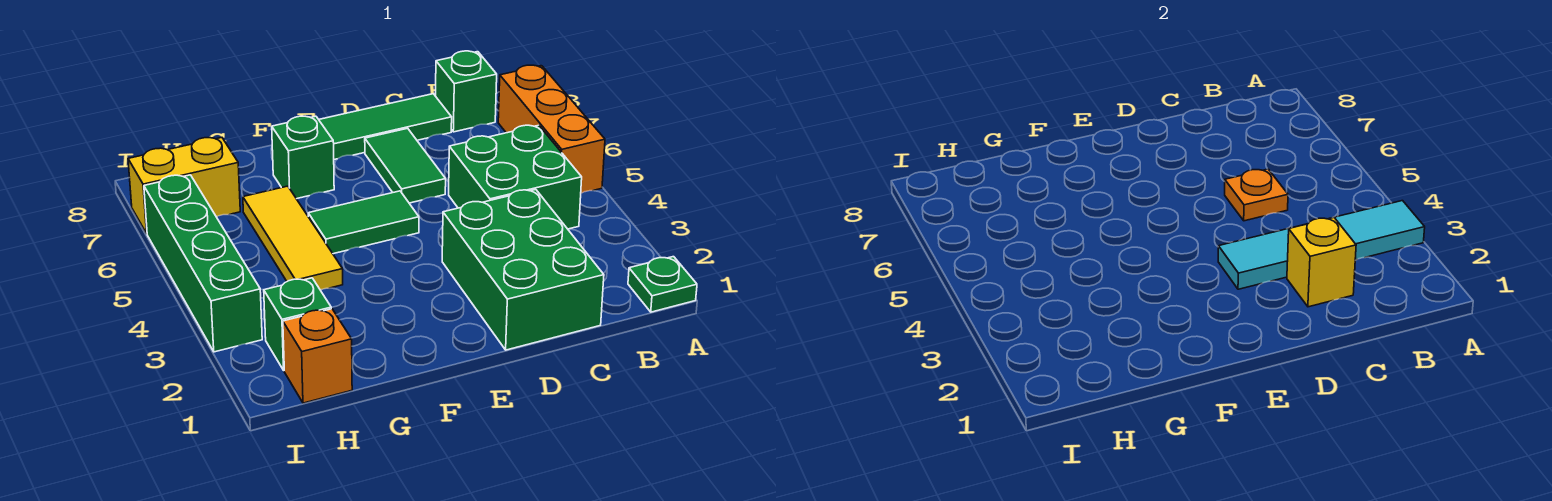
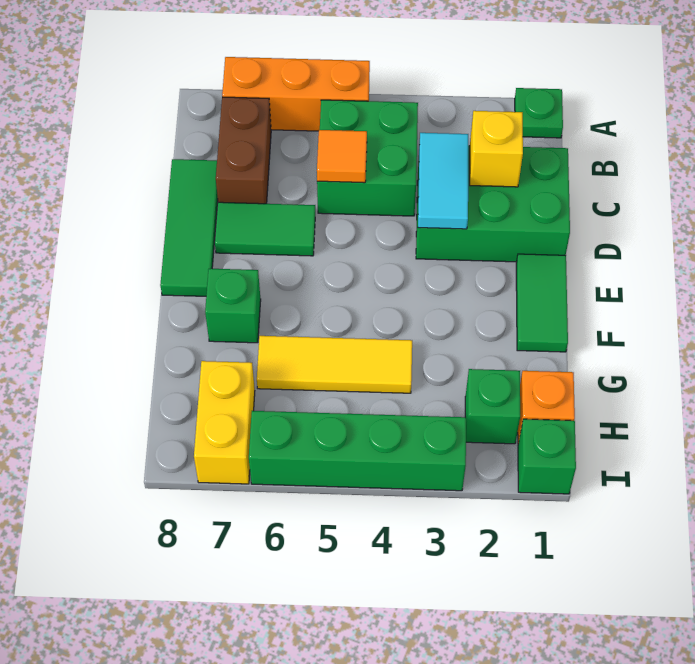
cyan tile A3:D3 level 2 -> cyan tile C3:D3 level 2
none -> brown brick B7:C7 level 1
green brick B8 level 1 -> green brick I1 level 1
orange plate C5 level 2 -> orange tile C5 level 2
green tile E5:F5 level 1 -> green tile E1:F1 level 1

